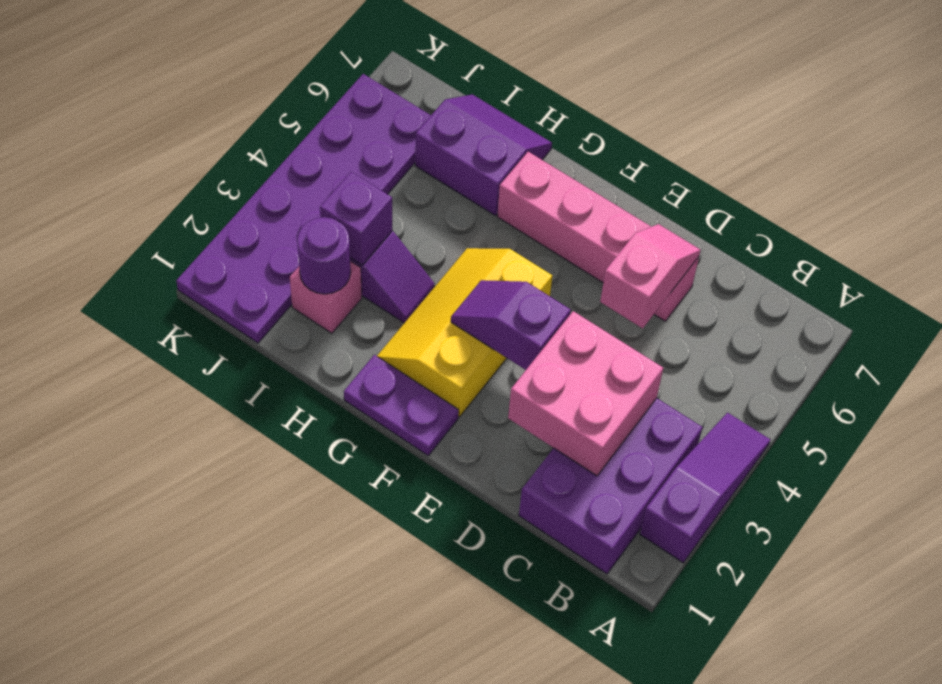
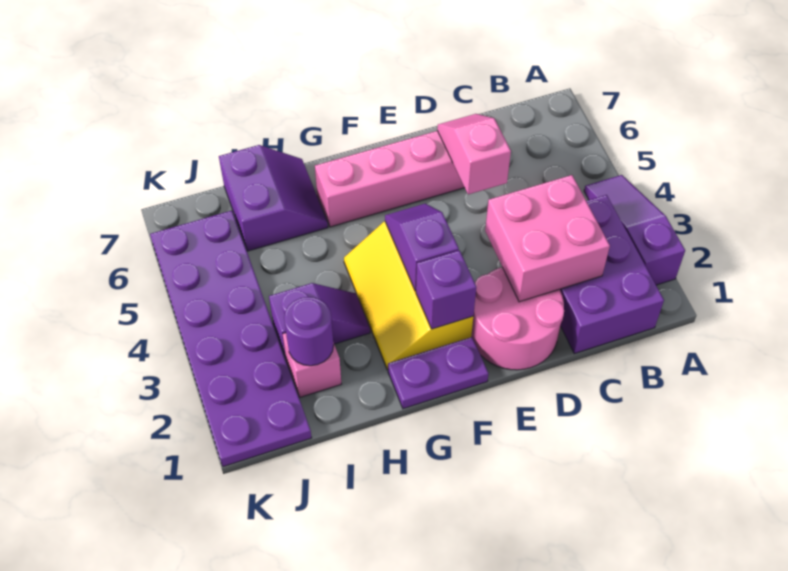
none -> pink round brick D1:E2 level 1
purple slope E3:F3 level 2 top E -> purple slope F3:F4 level 2 top 3
purple slope H6:I7 level 1 top 6 -> purple slope H6:I7 level 1 top I
purple brick I3 level 2 -> purple brick F2 level 2

